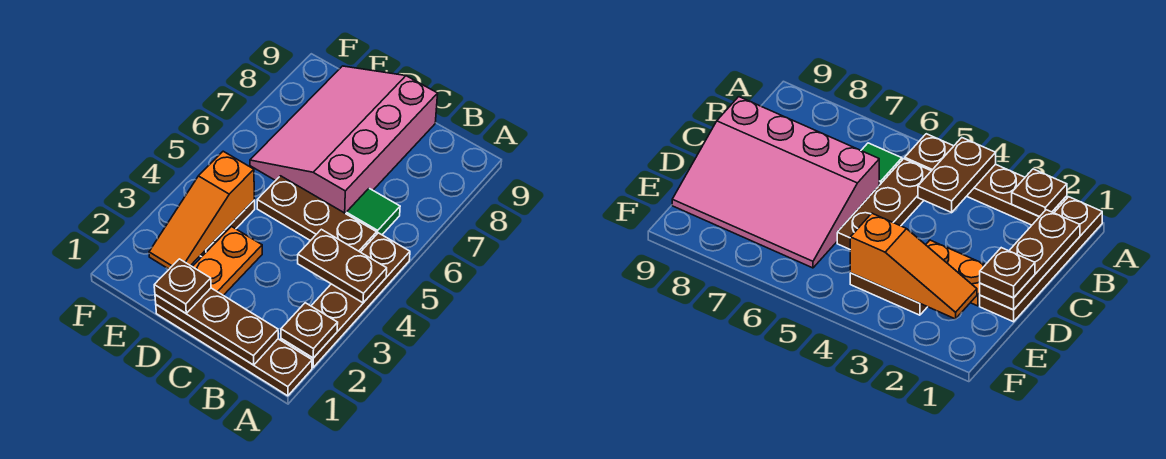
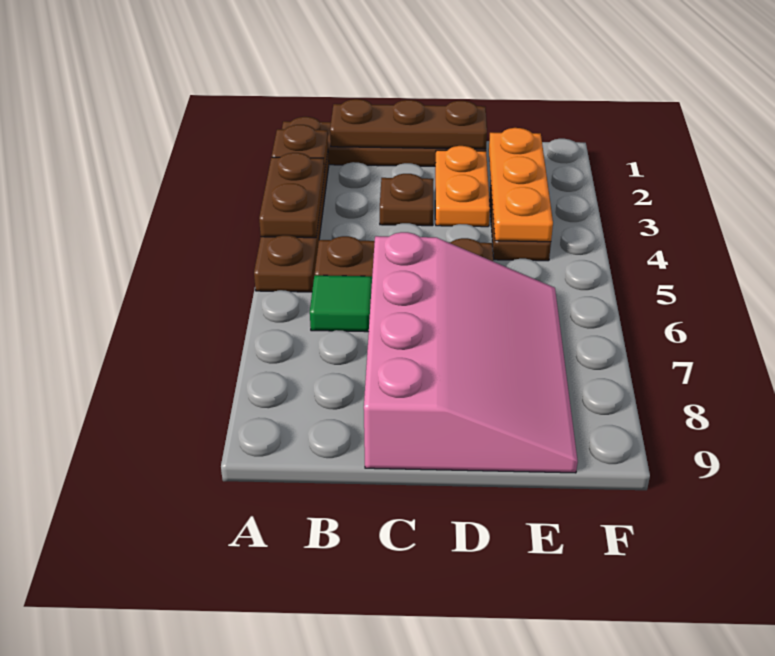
brown plate A4:B4 level 2 -> brown plate A3:A4 level 2
brown plate D1 level 3 -> brown plate C3 level 1
orange slope E2:E4 level 2 top 4 -> orange plate E2:E4 level 2

